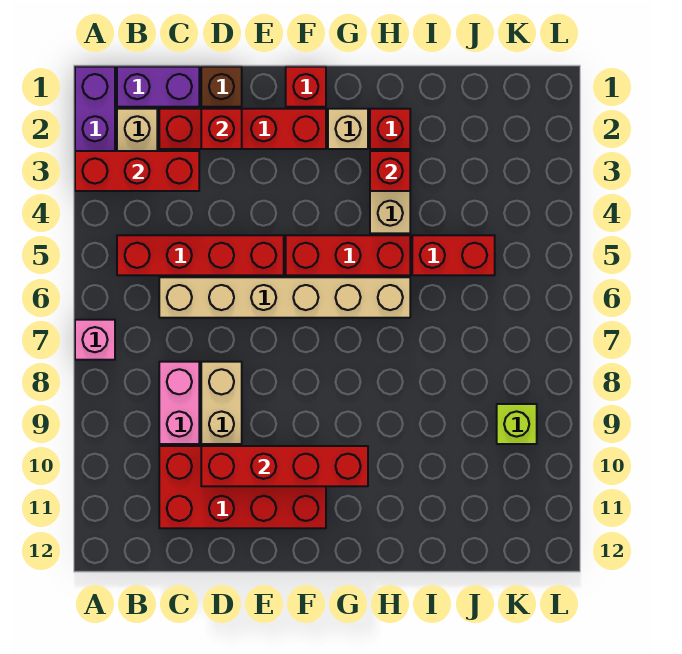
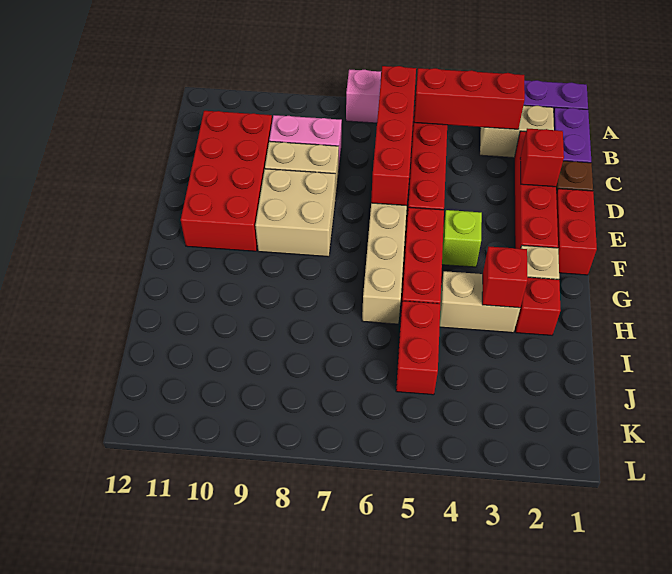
red brick A3:C3 level 2 -> red brick B3:B5 level 2
red brick D10:G10 level 2 -> red brick B6:E6 level 2
none -> tan brick E8:F9 level 1
red brick F1 level 1 -> red brick E1:F1 level 1
lime brick K9 level 1 -> lime brick F4 level 1

